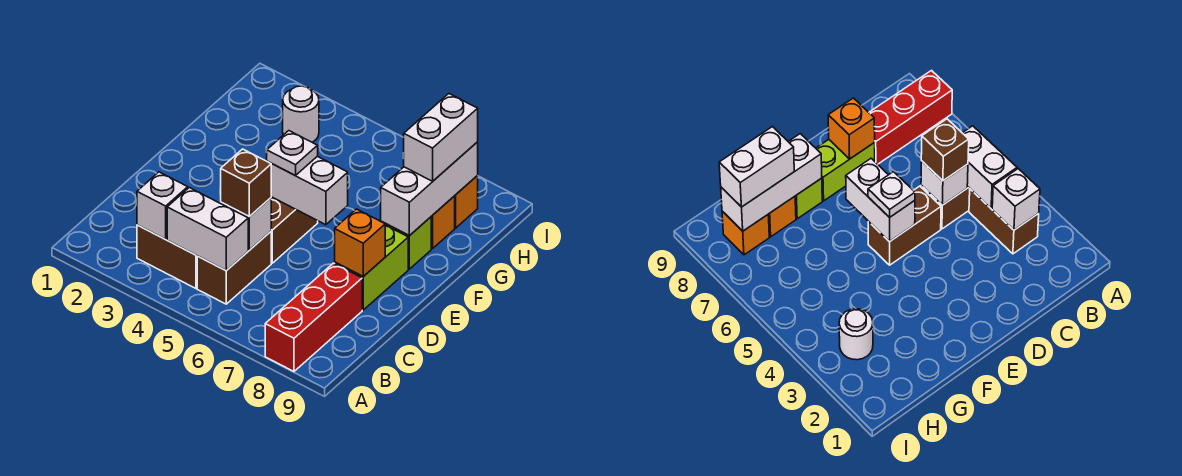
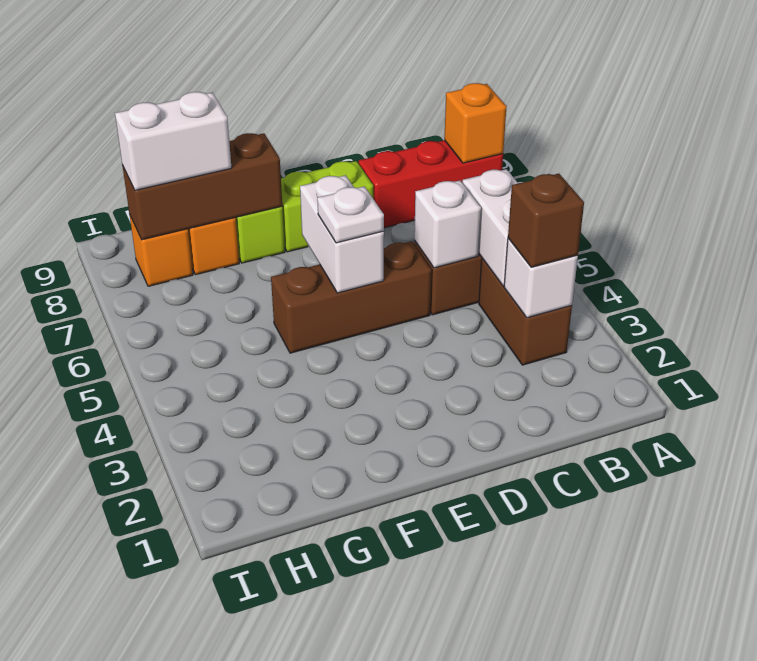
brown brick C5 level 3 -> brown brick B3 level 3
brown brick D5:E5 level 1 -> brown brick D5:F5 level 1
orange brick D8 level 2 -> orange brick A8 level 2
white brick F8:H8 level 2 -> brown brick F8:H8 level 2
white round brick H3 level 1 -> none

